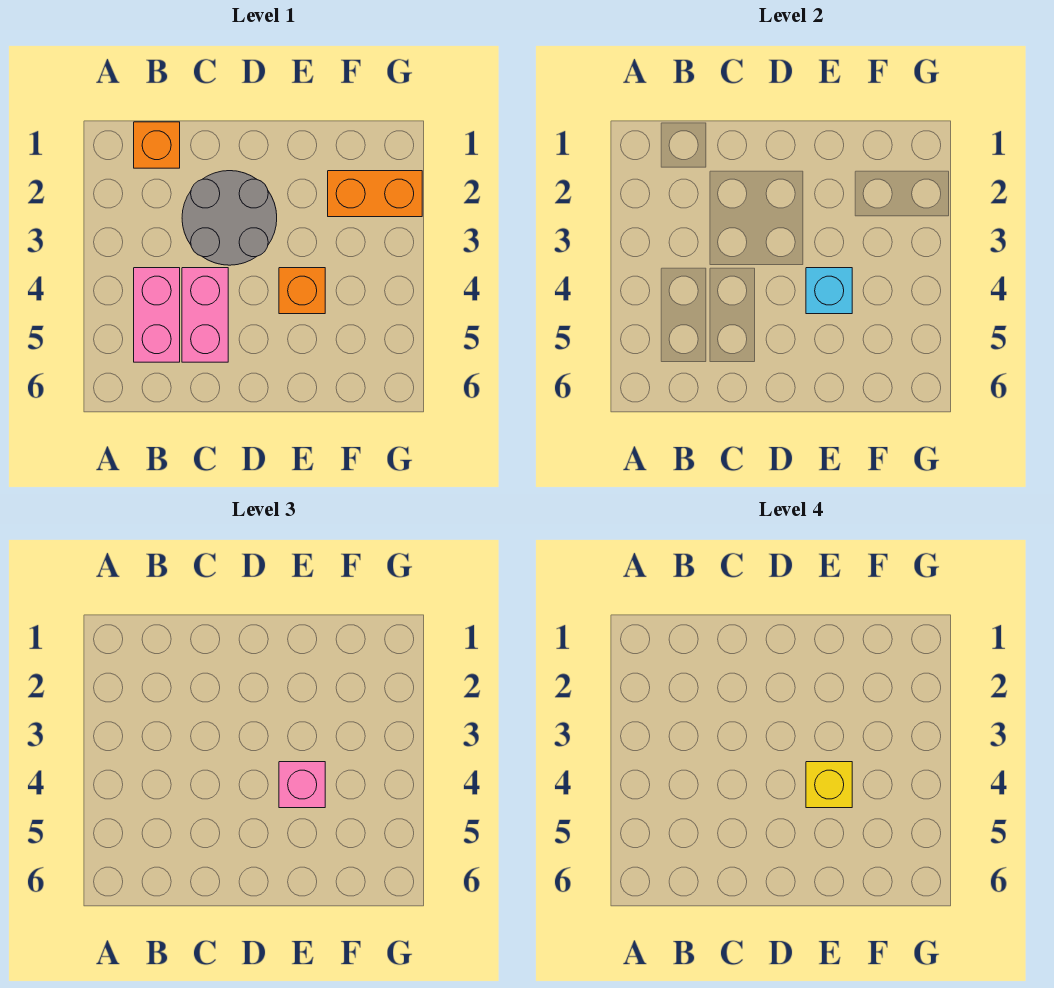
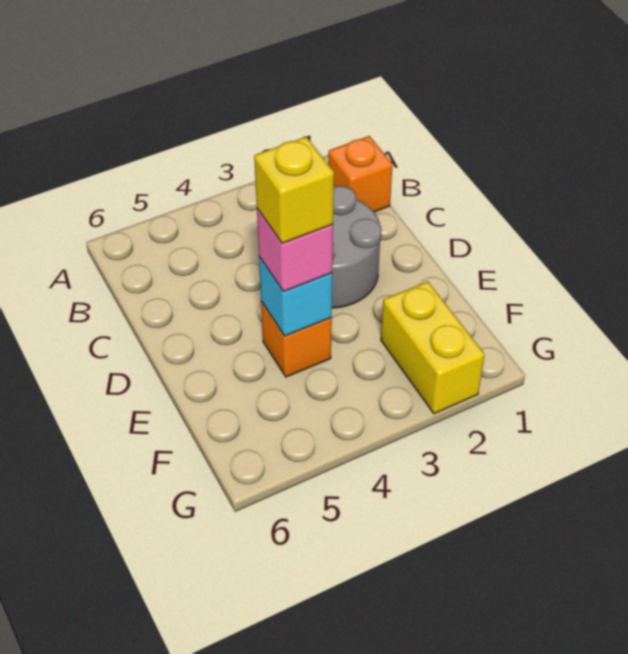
pink brick B4:B5 level 1 -> none
pink brick C4:C5 level 1 -> none
orange brick F2:G2 level 1 -> yellow brick F2:G2 level 1

